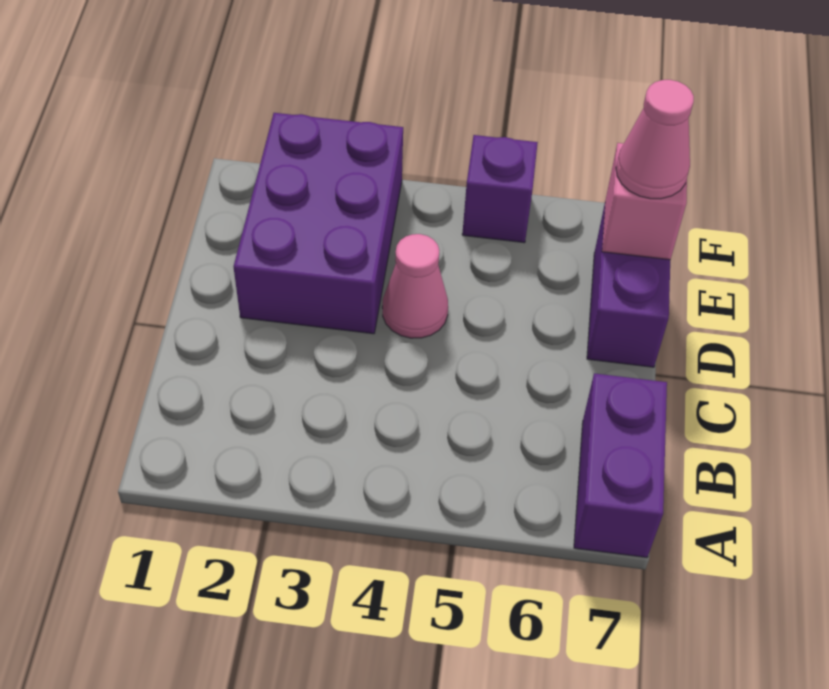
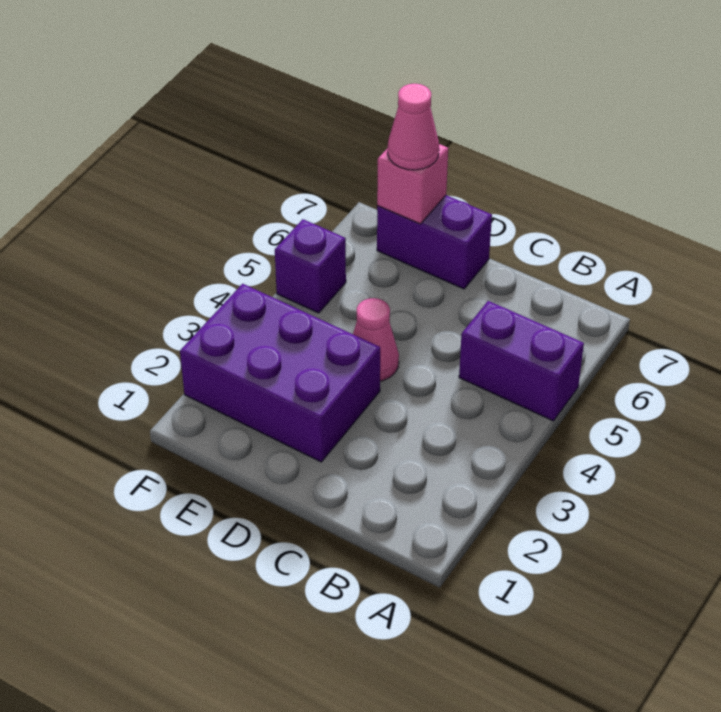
purple brick A7:B7 level 1 -> purple brick A5:B5 level 1

